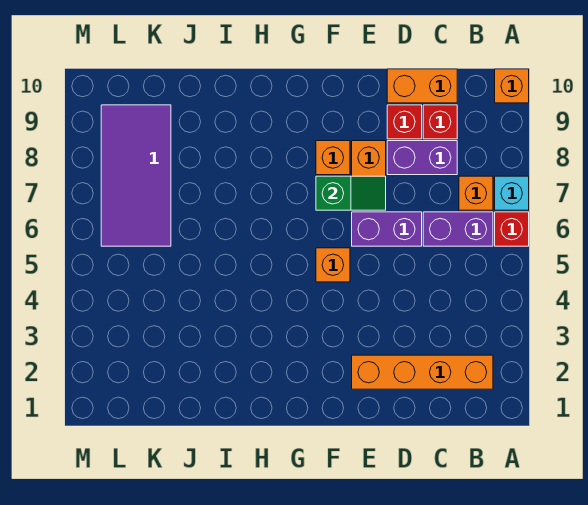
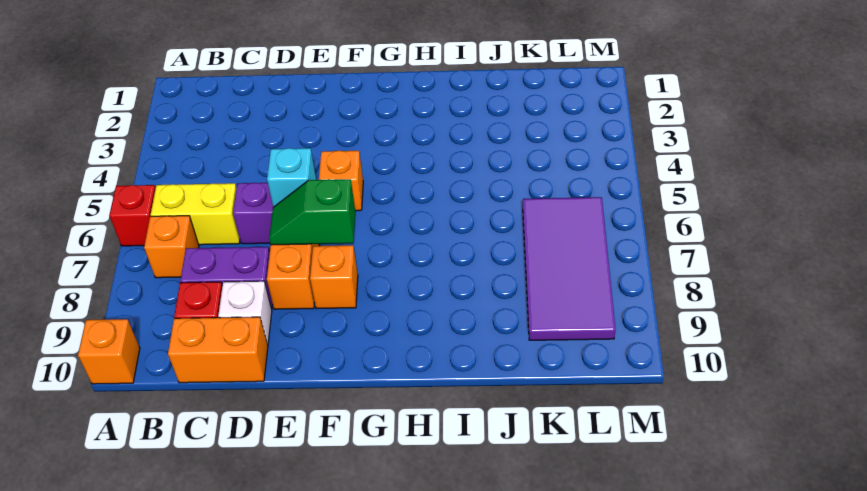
cyan brick A7 level 1 -> cyan brick E6 level 2
orange brick B2:E2 level 1 -> none
purple brick B6:C6 level 1 -> yellow brick B6:C6 level 1
red brick D9 level 1 -> white brick D9 level 1

